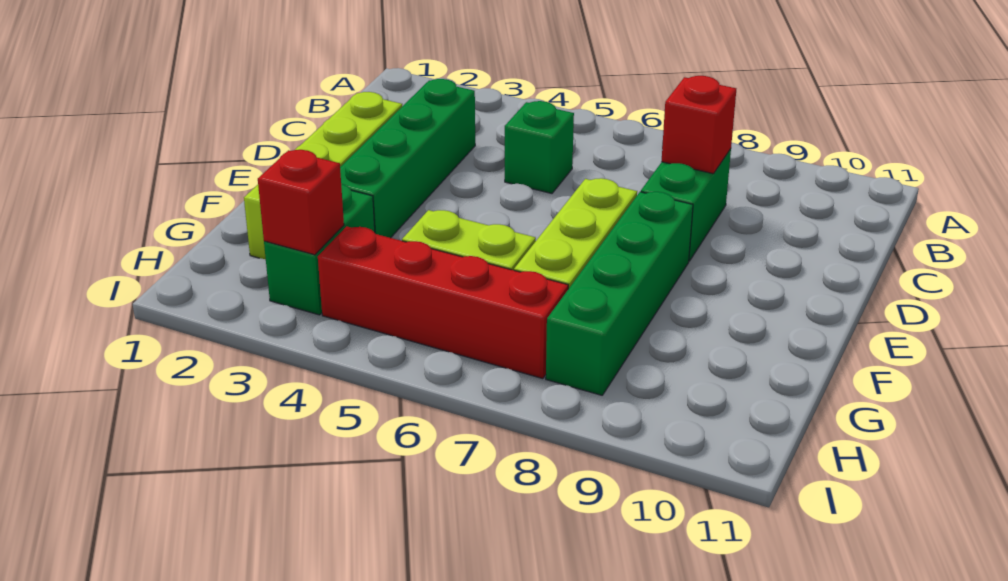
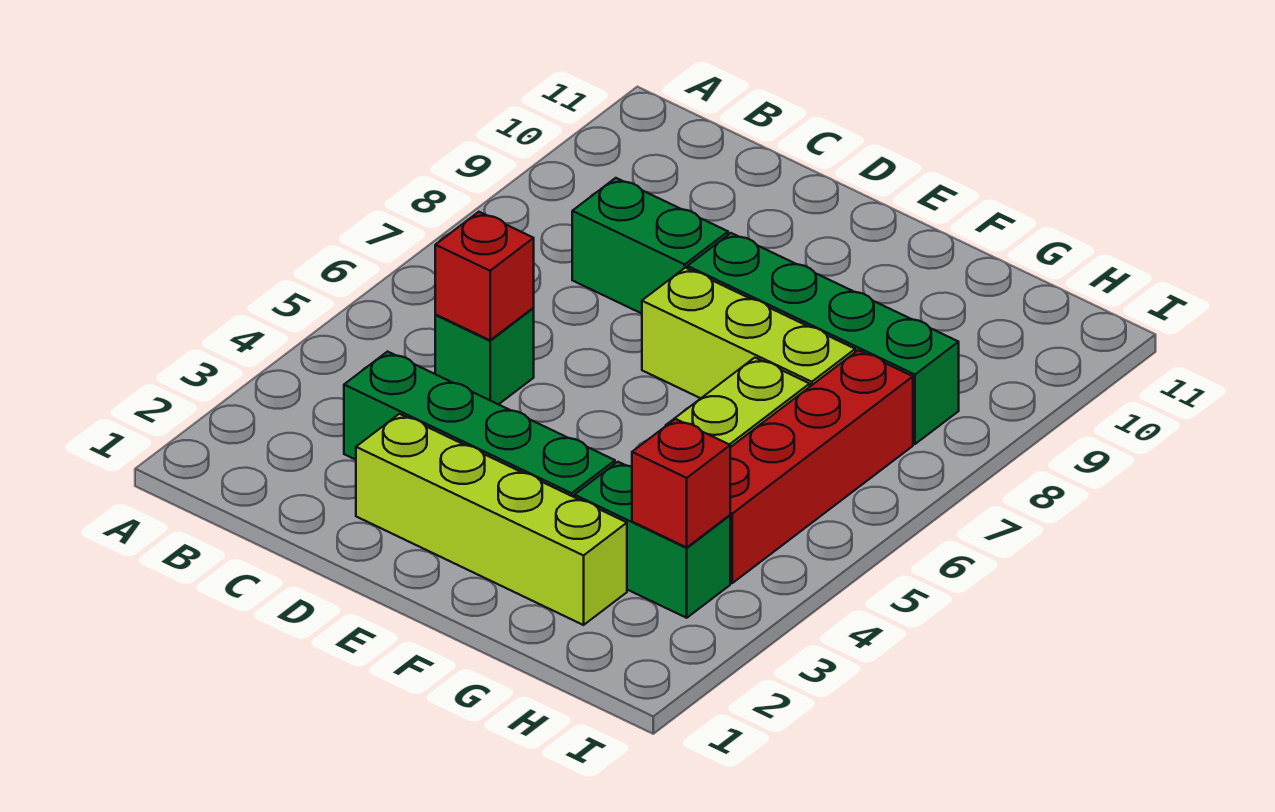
red brick C8 level 2 -> red brick C5 level 2

